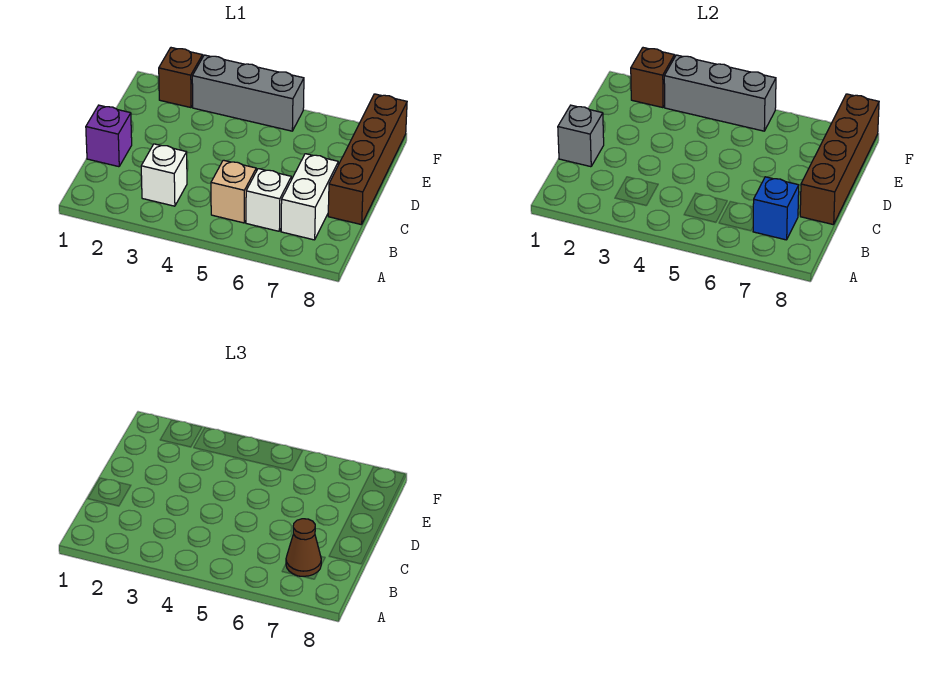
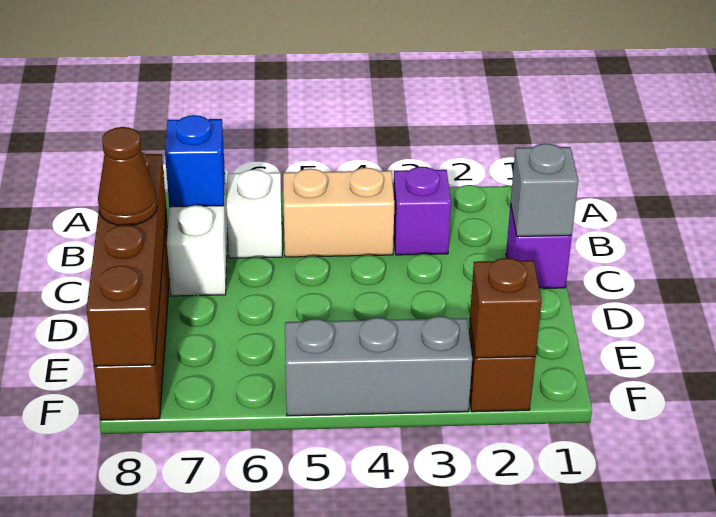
white brick B3 level 1 -> purple brick B3 level 1
tan brick B5 level 1 -> tan brick B4:B5 level 1
brown cone B7 level 3 -> brown cone D8 level 3
grey brick F3:F5 level 2 -> none

